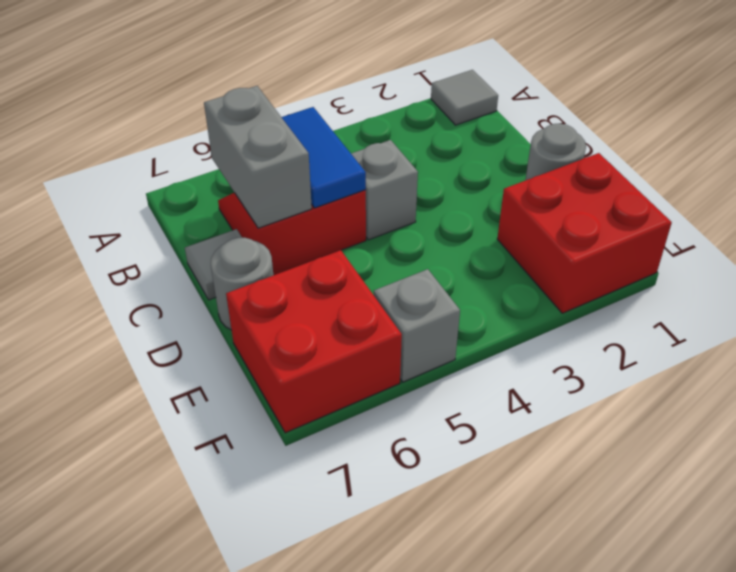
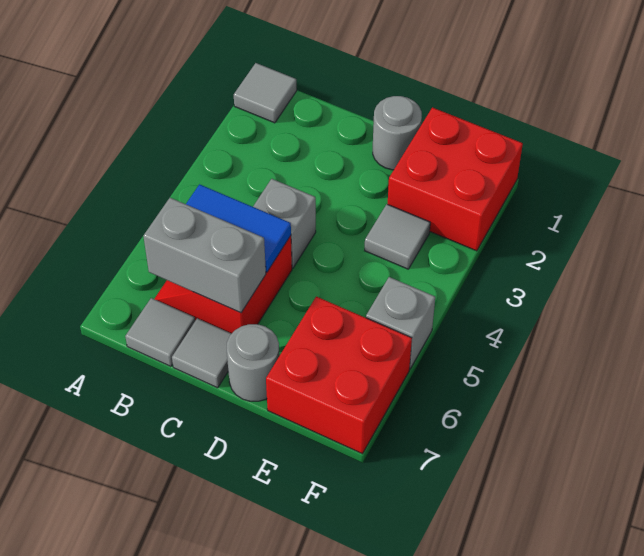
none -> grey tile B7 level 1
none -> grey tile E3 level 1

